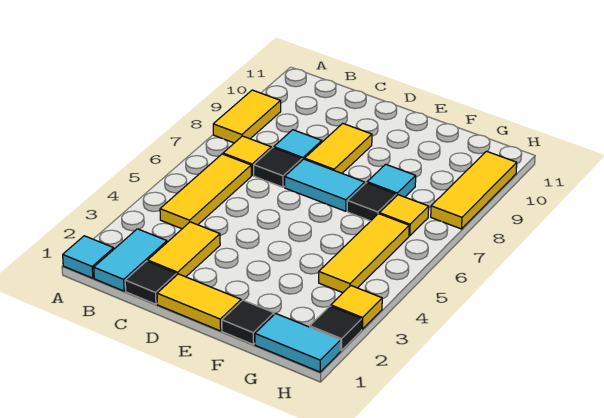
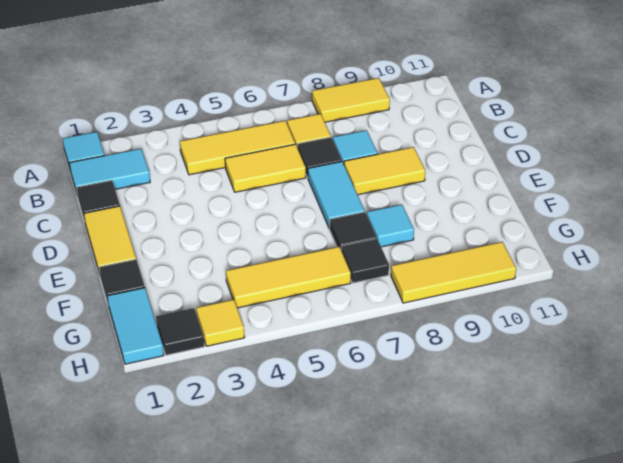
yellow tile C2:C3 level 1 -> yellow tile C5:C6 level 1
yellow tile G7 level 1 -> black tile G7 level 1

